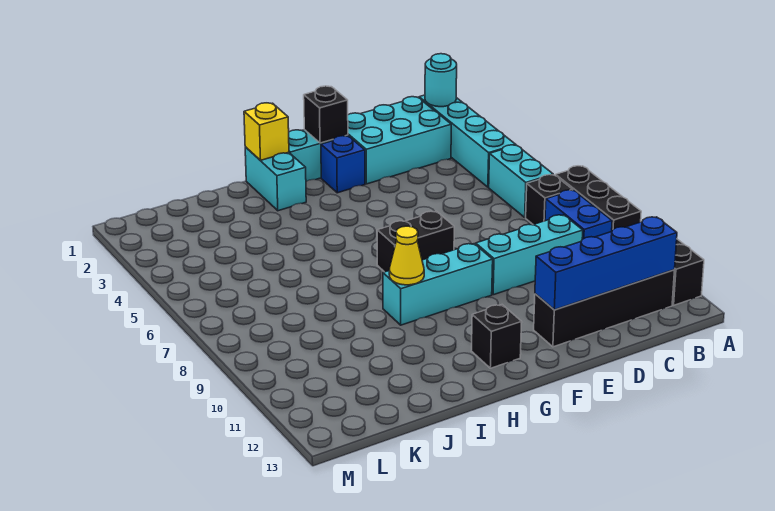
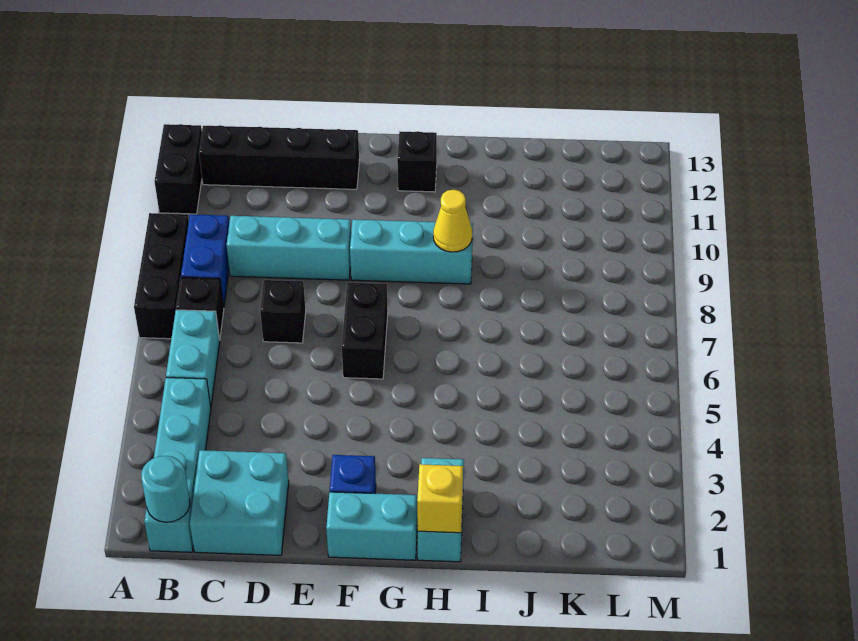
blue brick B12:E12 level 2 -> none
cyan brick C1:E2 level 1 -> cyan brick C1:D2 level 1
black brick F1 level 2 -> black brick D7 level 1
black brick F7:G7 level 1 -> black brick F6:F7 level 1

